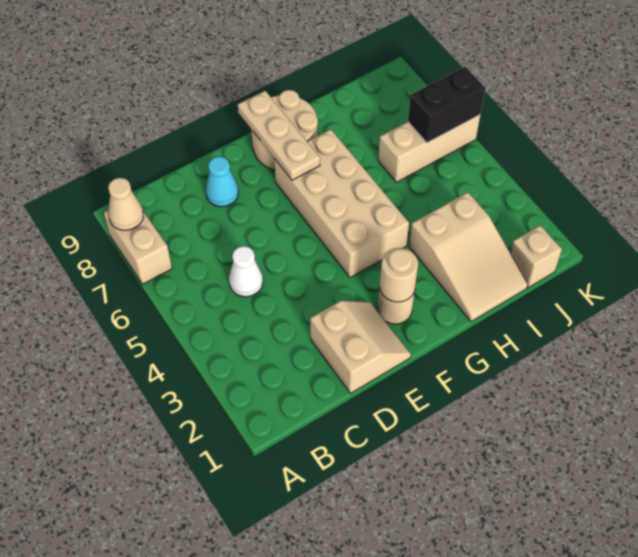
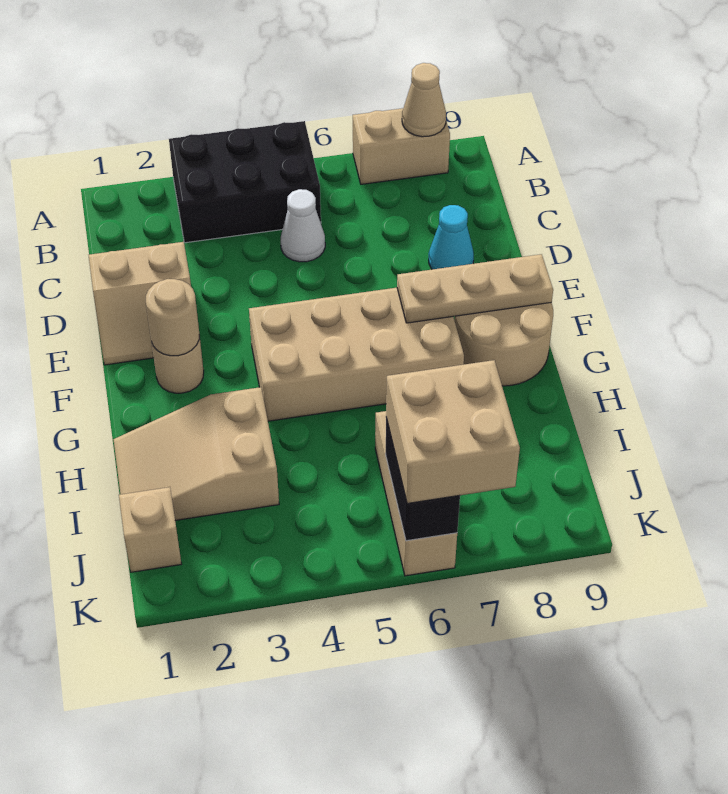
none -> black brick A3:B5 level 1
none -> tan brick J6:K7 level 3

